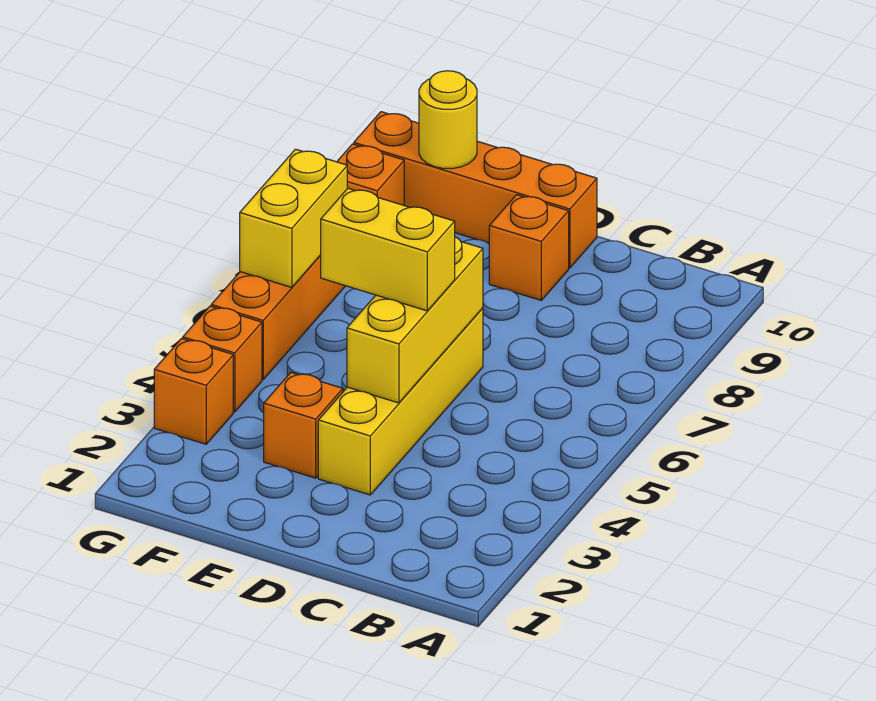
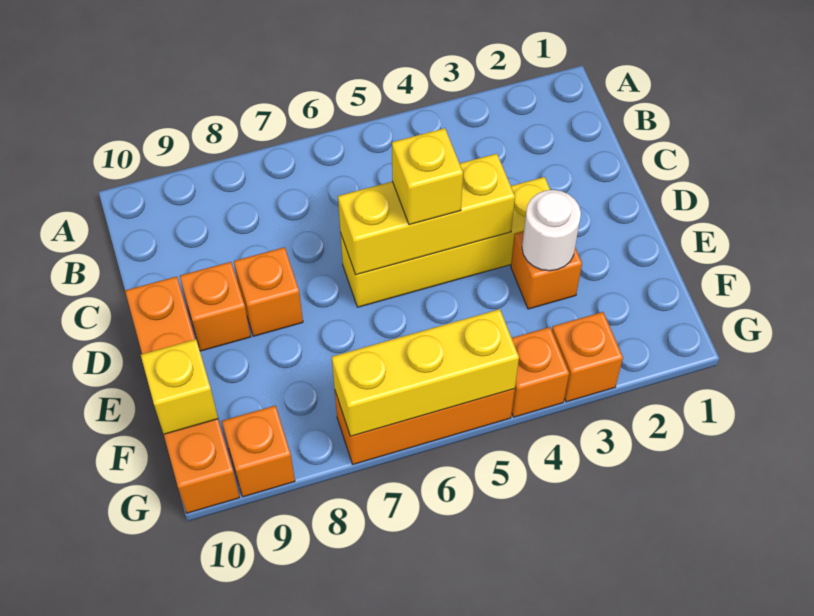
yellow brick D5:E5 level 3 -> yellow brick D5 level 3
none -> orange brick D8 level 1
none -> white round brick E3 level 2
yellow round brick F10 level 2 -> yellow brick F10 level 2
yellow brick G6:G7 level 2 -> yellow brick G5:G7 level 2

